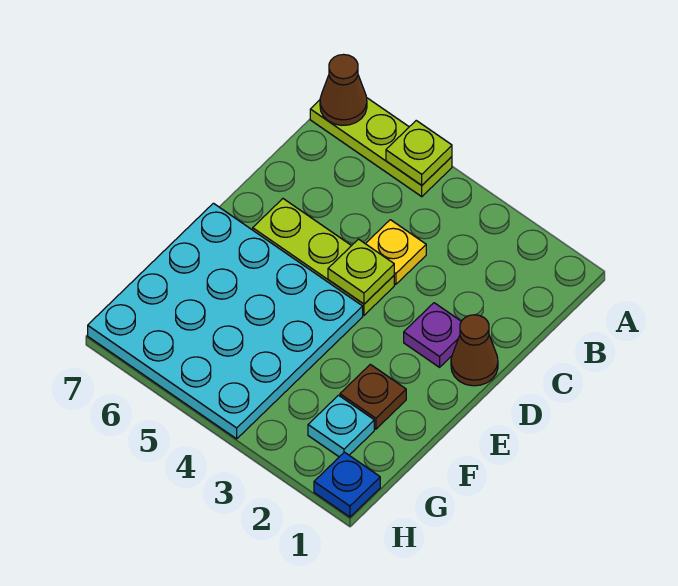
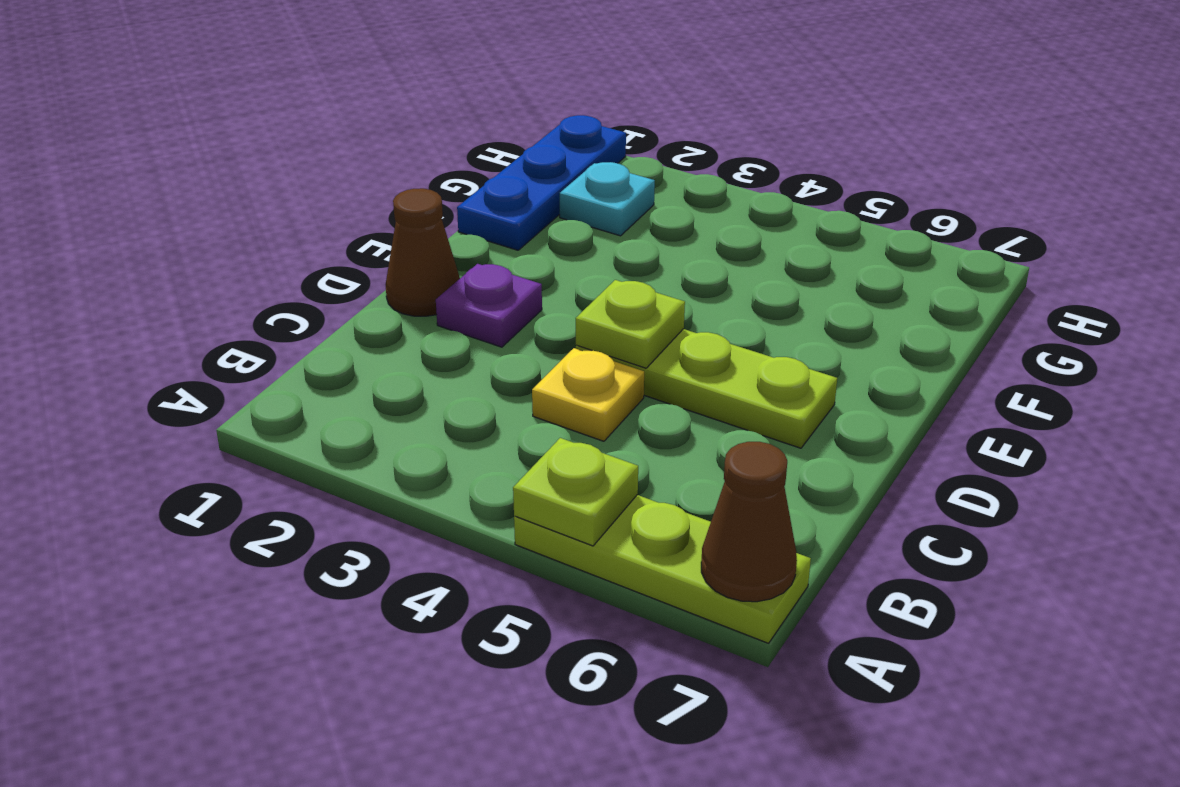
cyan plate E4:H7 level 1 -> none
brown plate F2 level 1 -> none
blue plate H1 level 1 -> blue plate F1:H1 level 1

